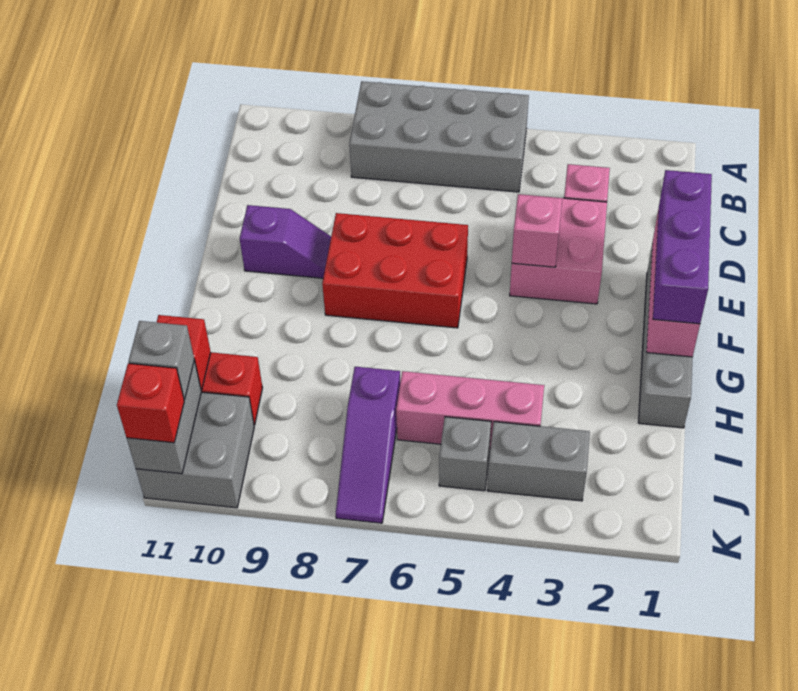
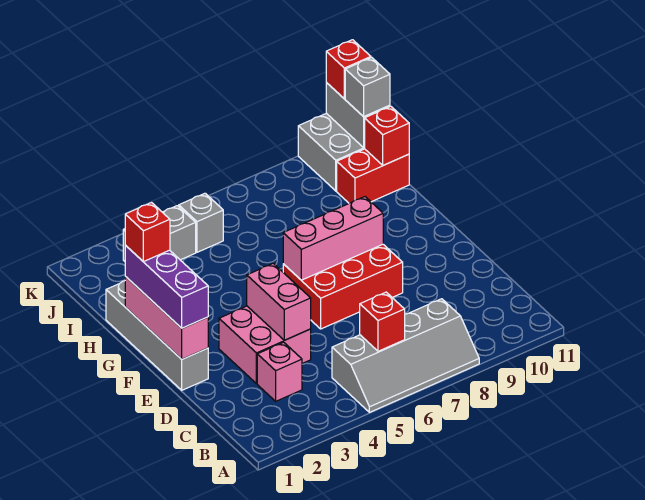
grey brick A5:B8 level 1 -> grey slope A5:B8 level 1 top B
none -> red brick B6 level 2
pink brick E4 level 2 -> pink brick D4:E4 level 2
purple slope E9:E10 level 1 top 10 -> none
none -> red brick G1 level 4
pink brick I4:I6 level 1 -> pink brick F6:F8 level 2
purple slope I7:K7 level 1 top I -> none

